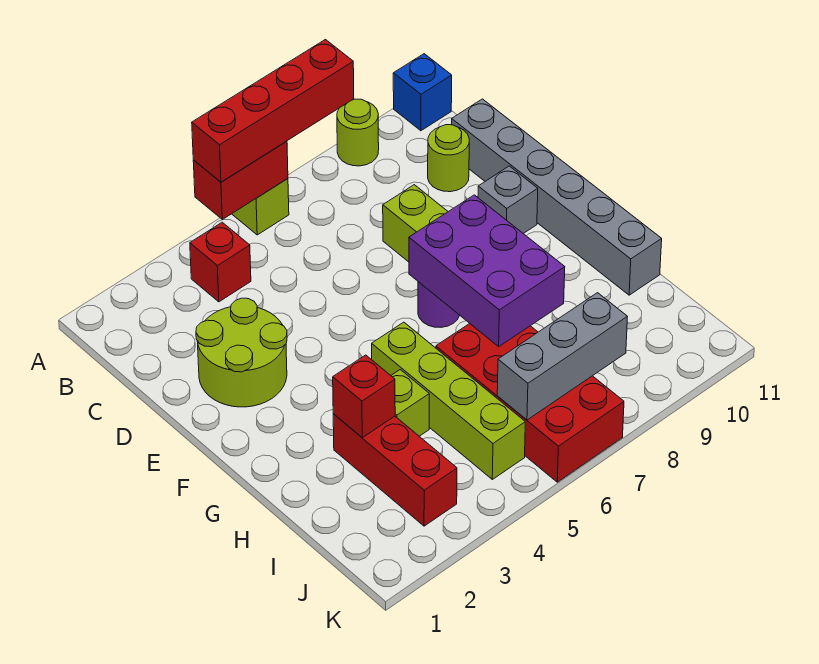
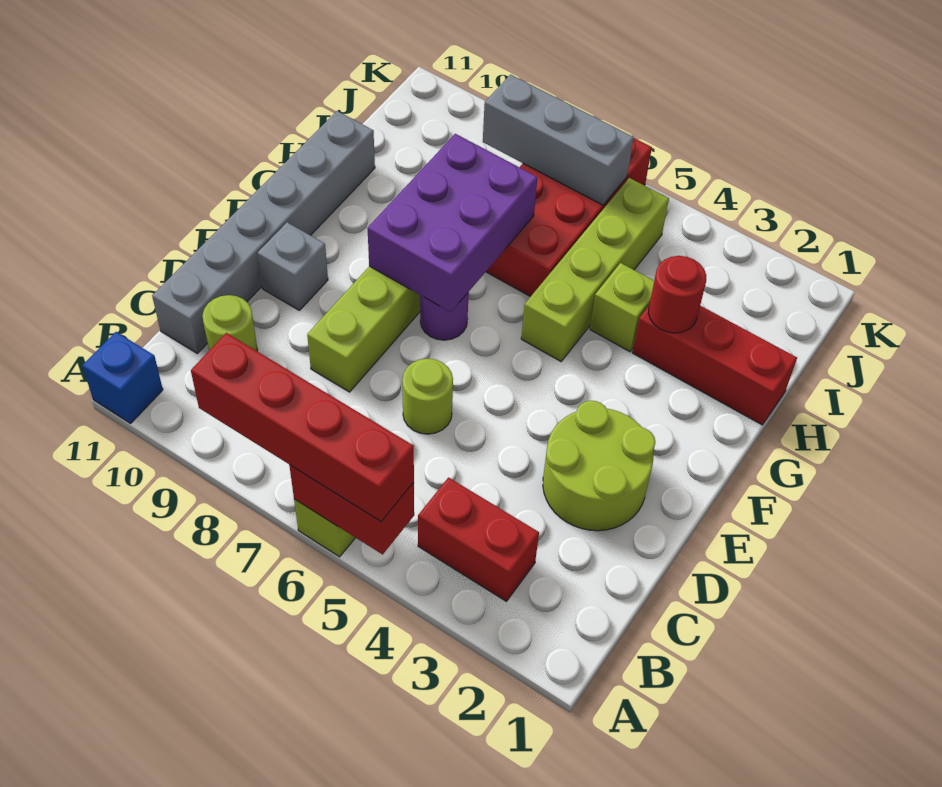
lime round brick A9 level 1 -> lime round brick D6 level 1
red brick B4 level 1 -> red brick B3:B4 level 1
red brick H3:J3 level 1 -> red brick H1:H3 level 1
red brick H3 level 2 -> red round brick H3 level 2

